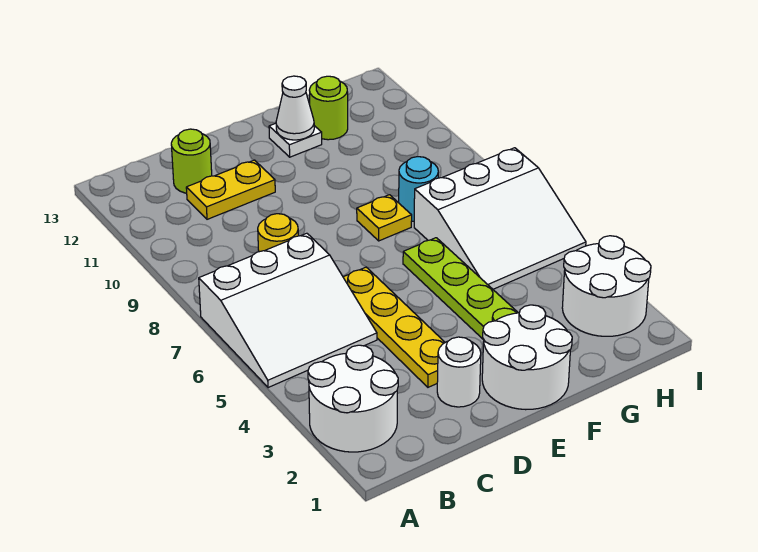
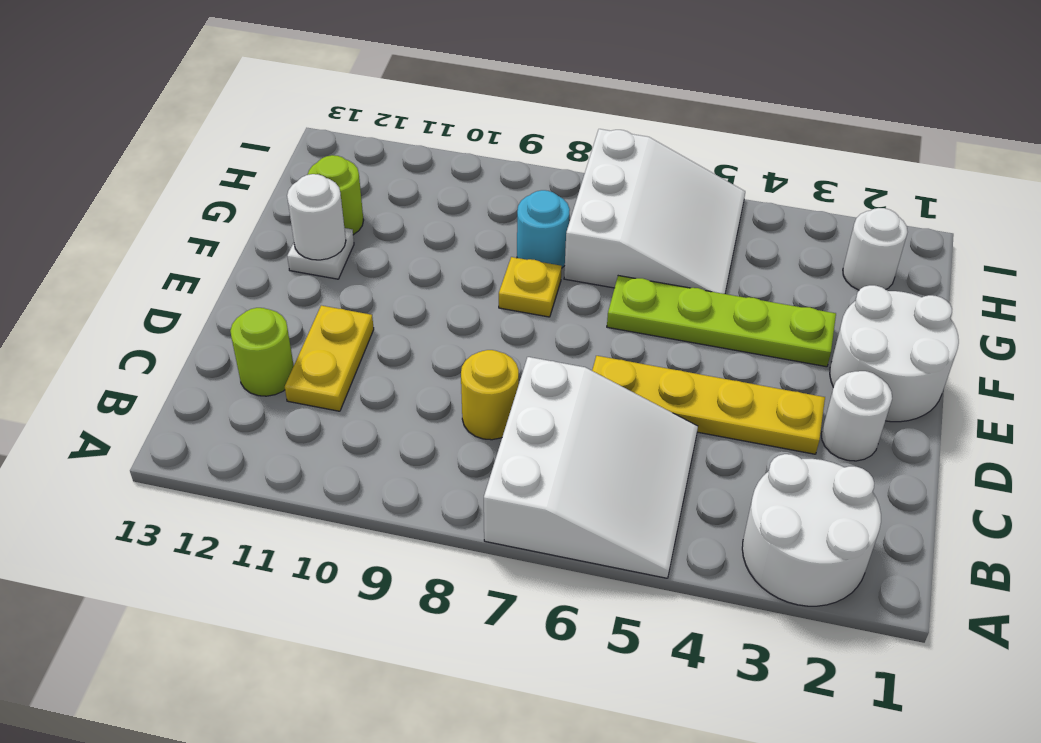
white cone F12 level 2 -> white round brick F12 level 2
white round brick H2:I3 level 1 -> white round brick H2 level 1

